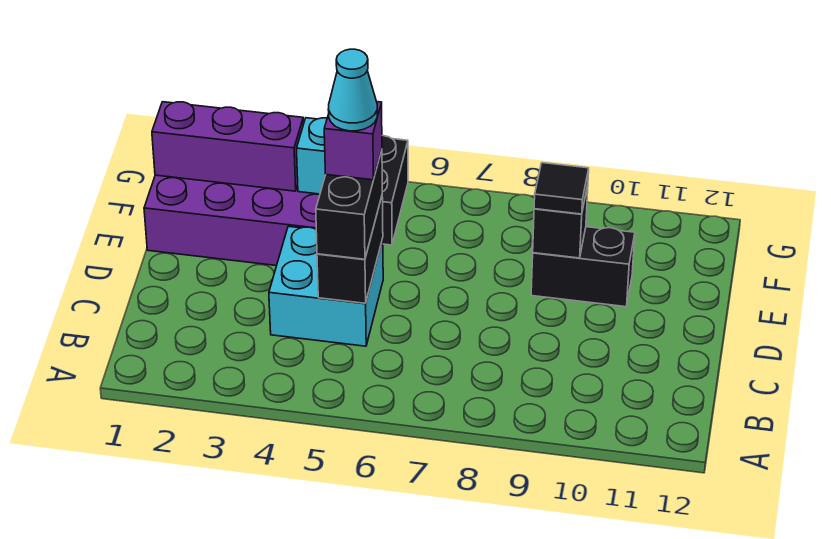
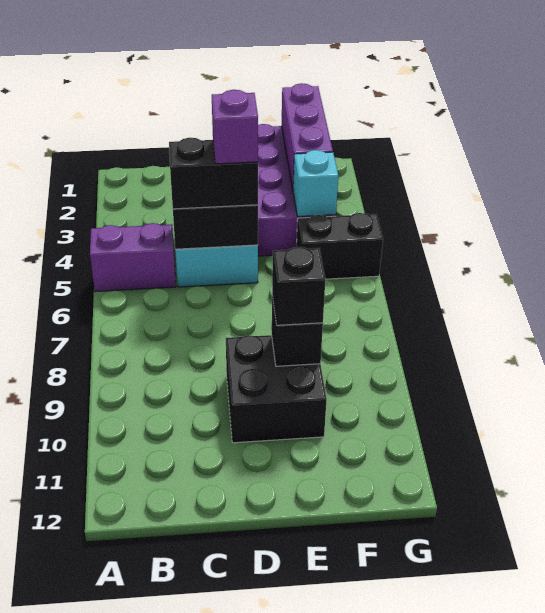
none -> purple brick A5:B5 level 1
cyan cone D5 level 5 -> none
black brick E9:E10 level 1 -> black brick D9:E10 level 1
black tile E9 level 3 -> black brick E9 level 3

